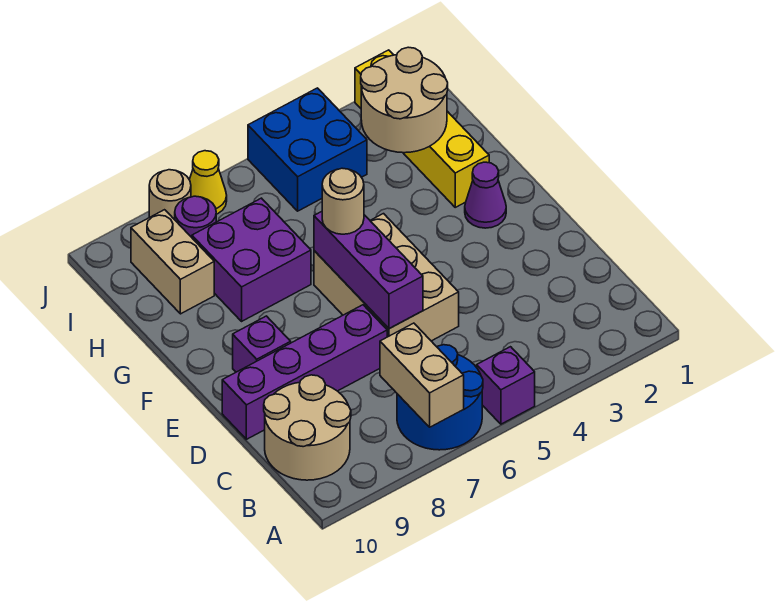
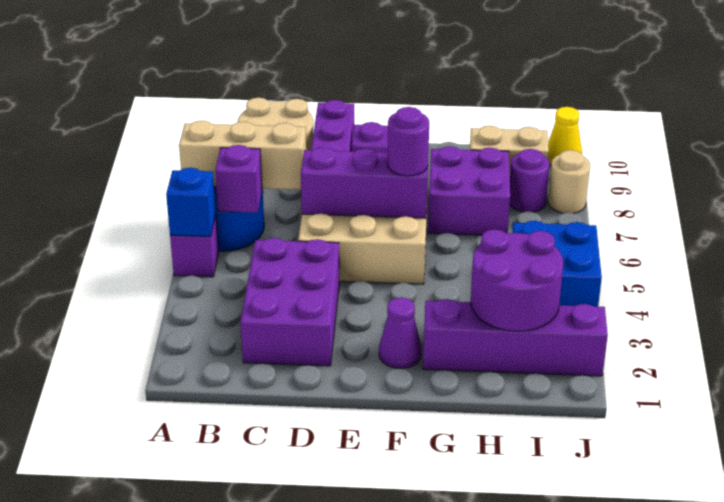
none -> blue brick A5 level 2
tan brick A7:B7 level 2 -> tan brick A7:C7 level 2
none -> purple brick B6 level 2
none -> purple brick C2:D4 level 1
tan round brick F6 level 3 -> purple round brick F6 level 3
yellow brick G2:J2 level 1 -> purple brick G2:J2 level 1
tan round brick H2:I3 level 2 -> purple round brick H2:I3 level 2
yellow cone J7 level 1 -> yellow cone J10 level 1

